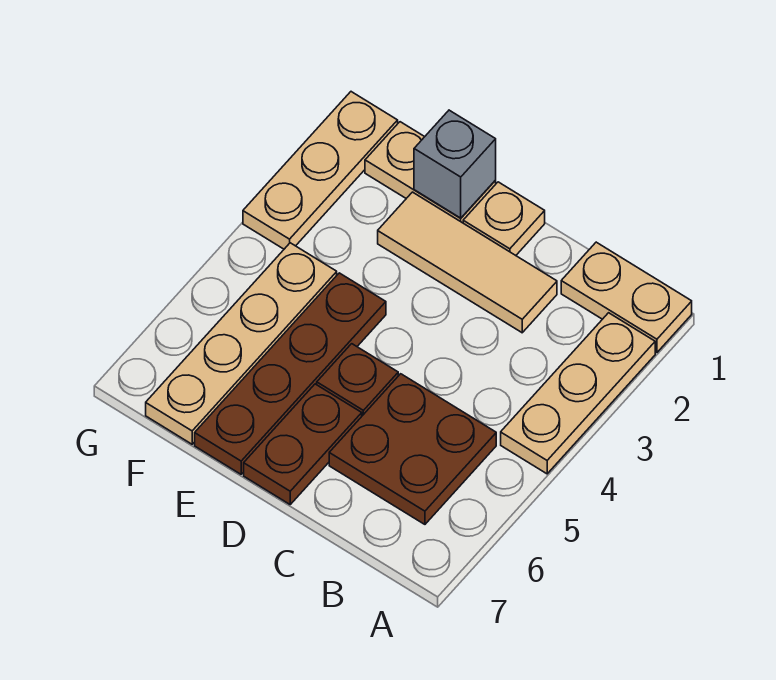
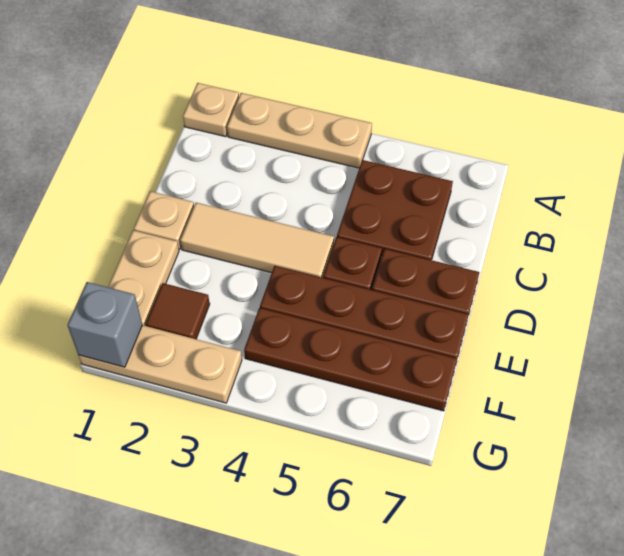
tan plate A1:B1 level 1 -> tan plate A1 level 1
tan tile C2:E2 level 1 -> tan tile D2:D4 level 1
grey brick E1 level 2 -> grey brick G1 level 2
none -> brown tile F2 level 1
tan plate F4:F7 level 1 -> brown plate F4:F7 level 1

